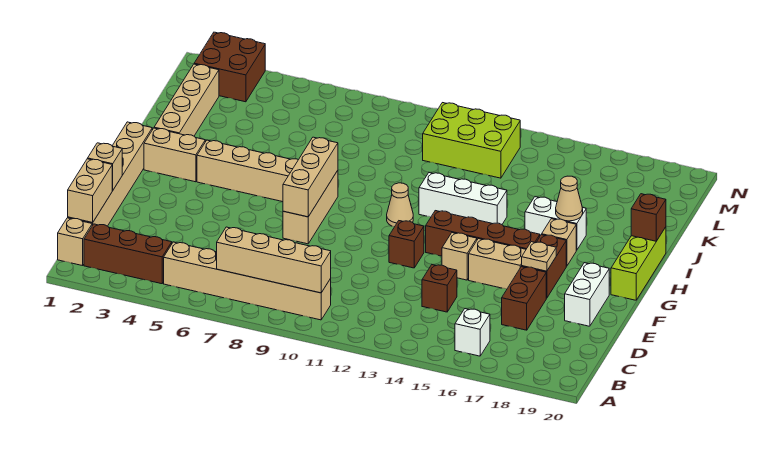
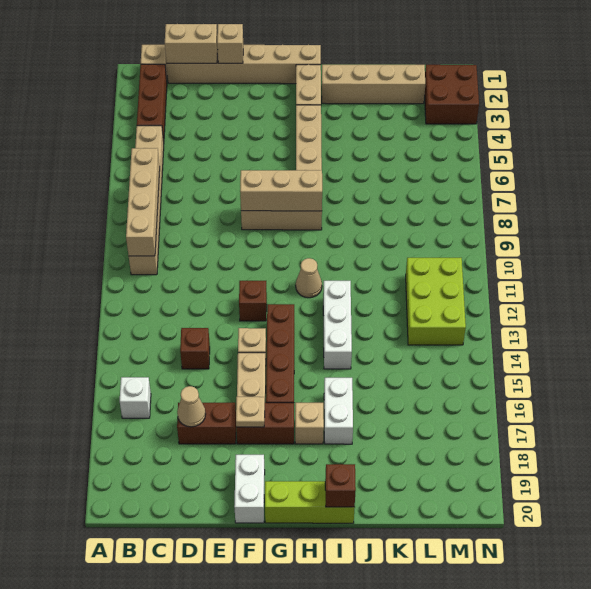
white brick E19:F19 level 1 -> white brick F19:F20 level 1
tan cone I17 level 2 -> tan cone D17 level 2

